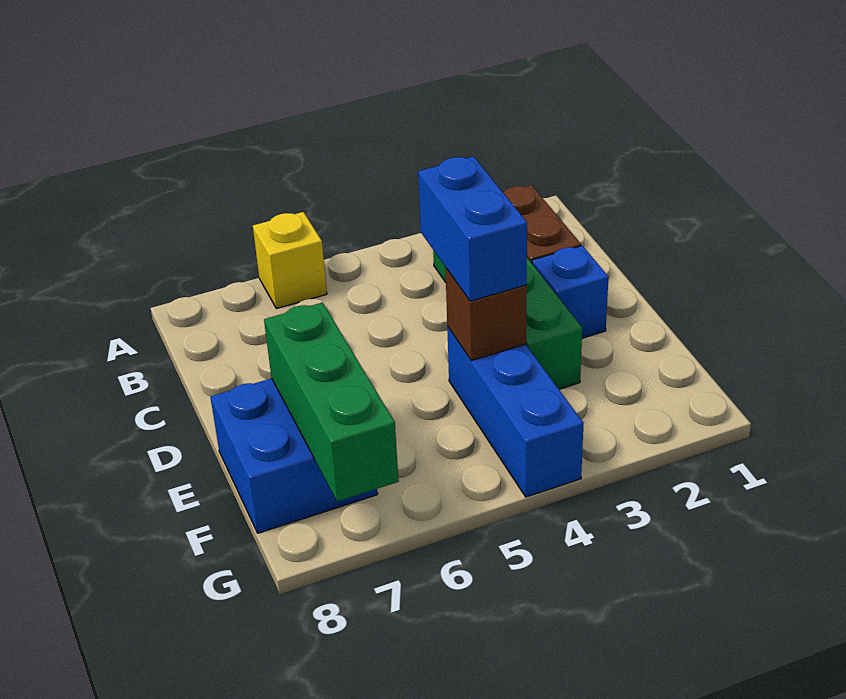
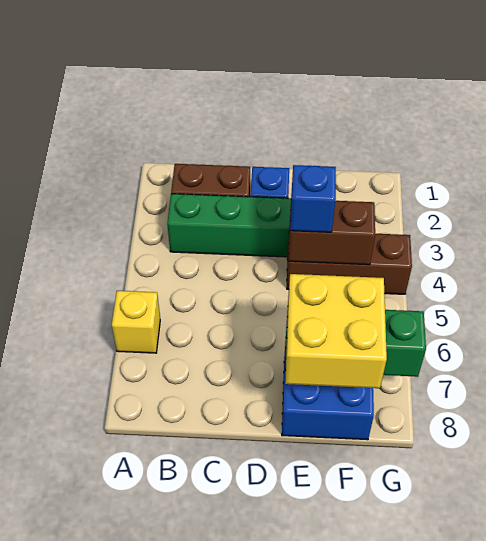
blue brick D4:E4 level 3 -> blue brick E4 level 3
blue brick E4:G4 level 1 -> brown brick E4:G4 level 1
brown brick E4 level 2 -> brown brick E4:F4 level 2
none -> yellow brick E7:F8 level 3

